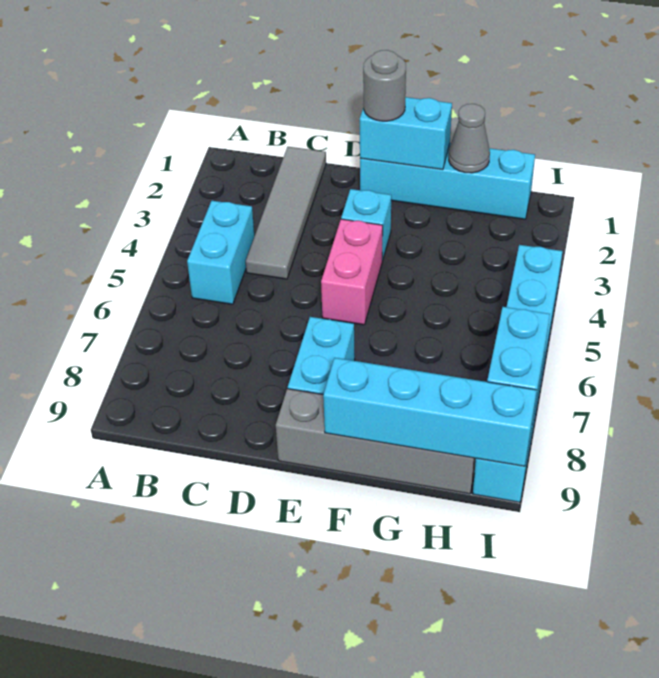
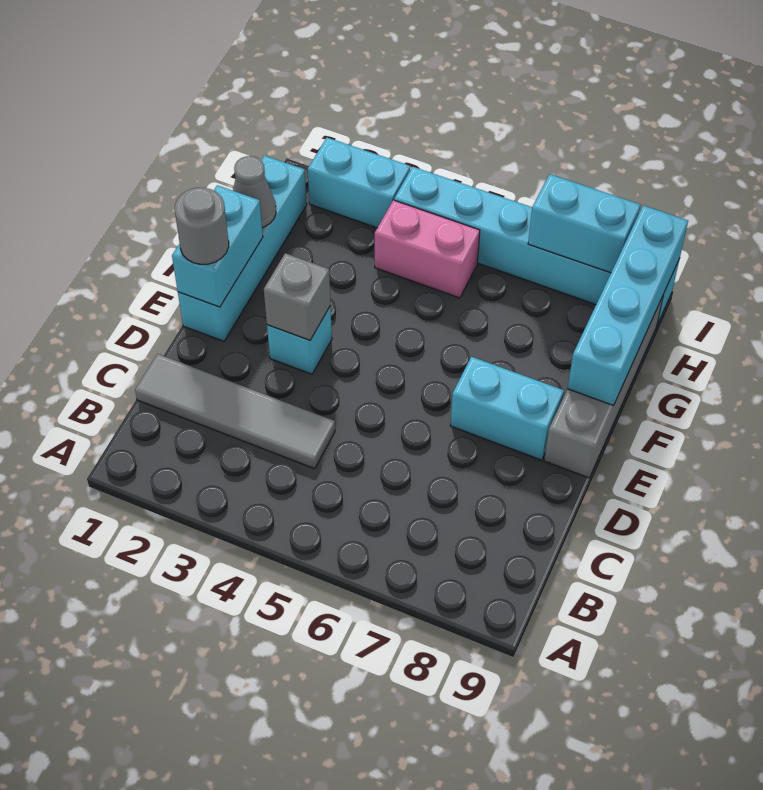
cyan brick B4:B5 level 1 -> cyan brick I2:I3 level 1
none -> grey brick E3 level 2
pink brick E4:E5 level 1 -> pink brick H4:H5 level 1

